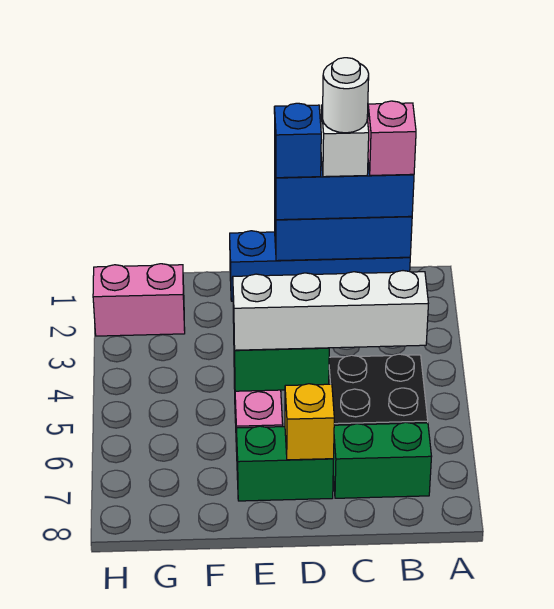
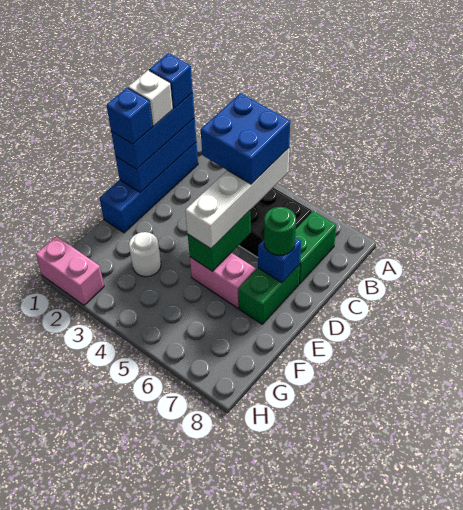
pink brick B1 level 4 -> blue brick B1 level 4
none -> blue brick B4:C5 level 4
white round brick C1 level 5 -> white round brick F3 level 1
yellow brick D7 level 2 -> blue brick D7 level 2
none -> green round brick D7 level 3
pink brick G2:H2 level 1 -> pink brick H1:H2 level 1

